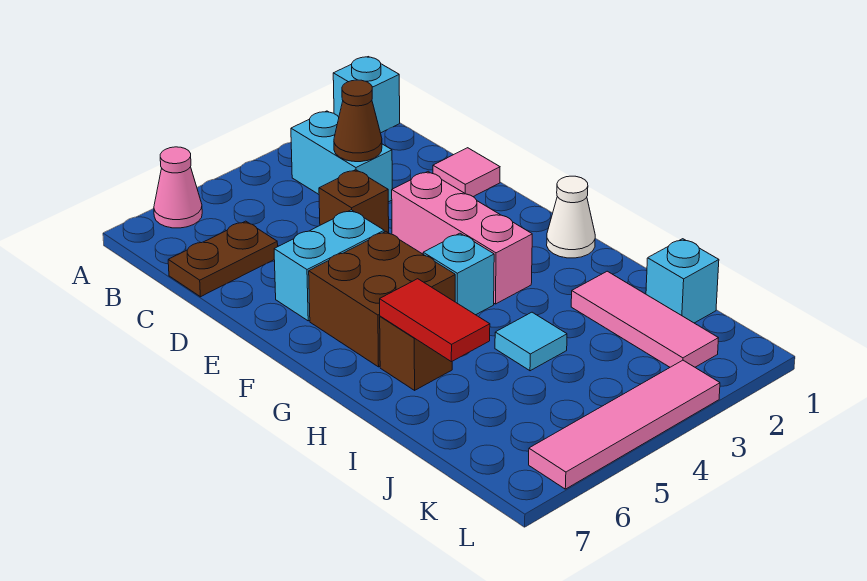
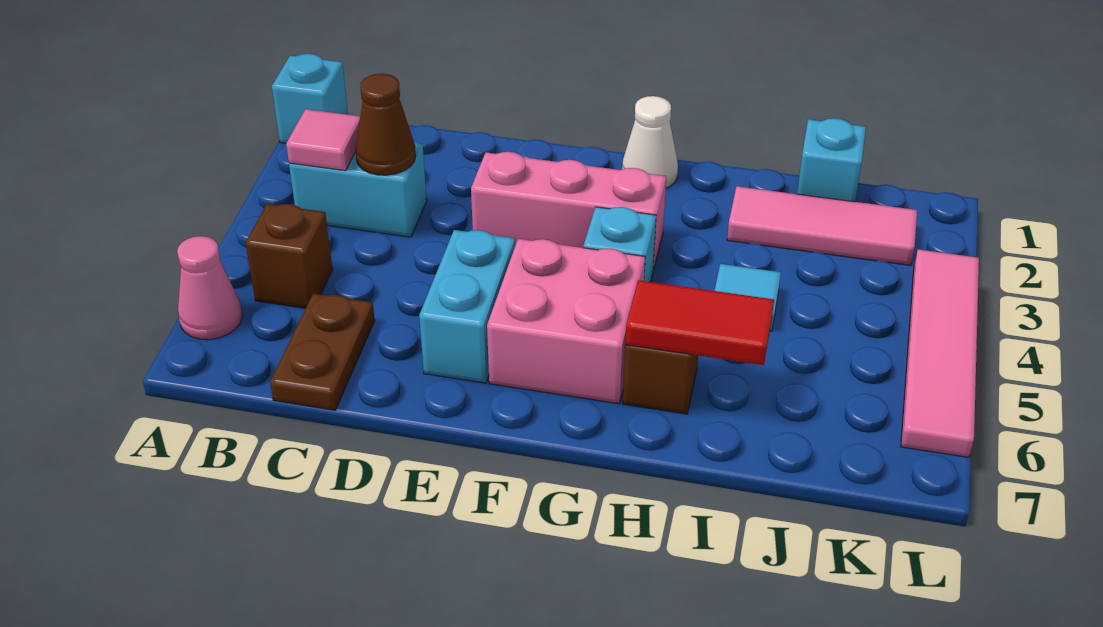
pink tile D1 level 1 -> pink tile B3 level 2
brown brick D4 level 1 -> brown brick B5 level 1
brown brick F5:G6 level 1 -> pink brick F5:G6 level 1

